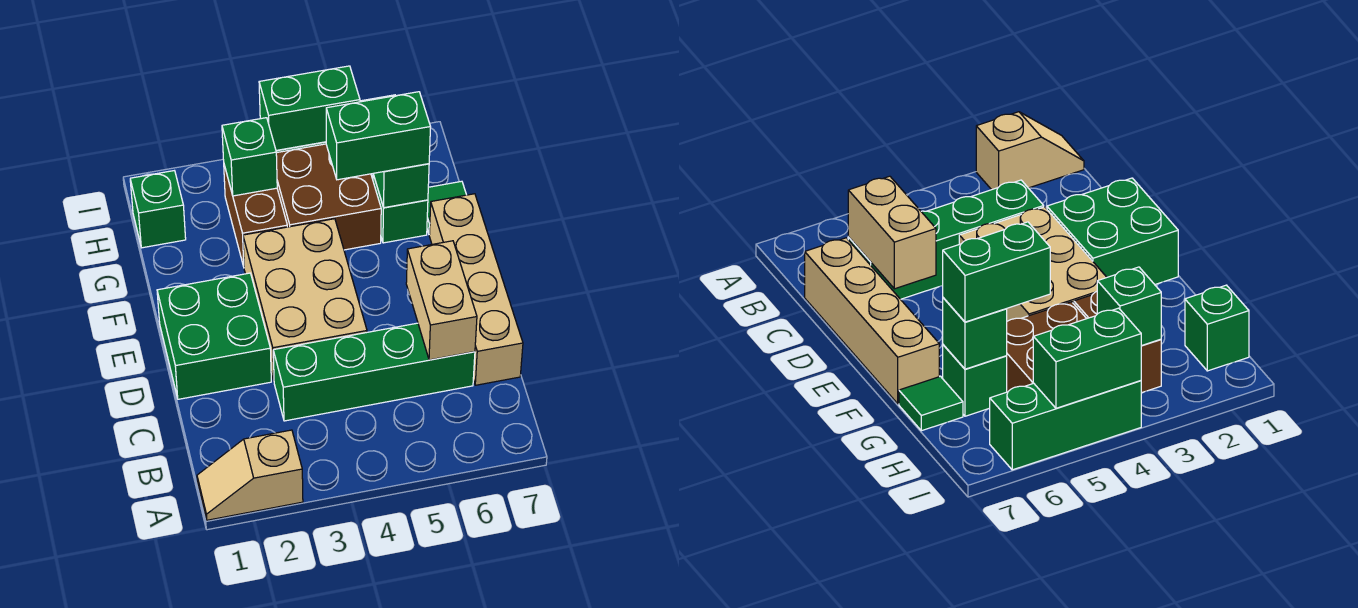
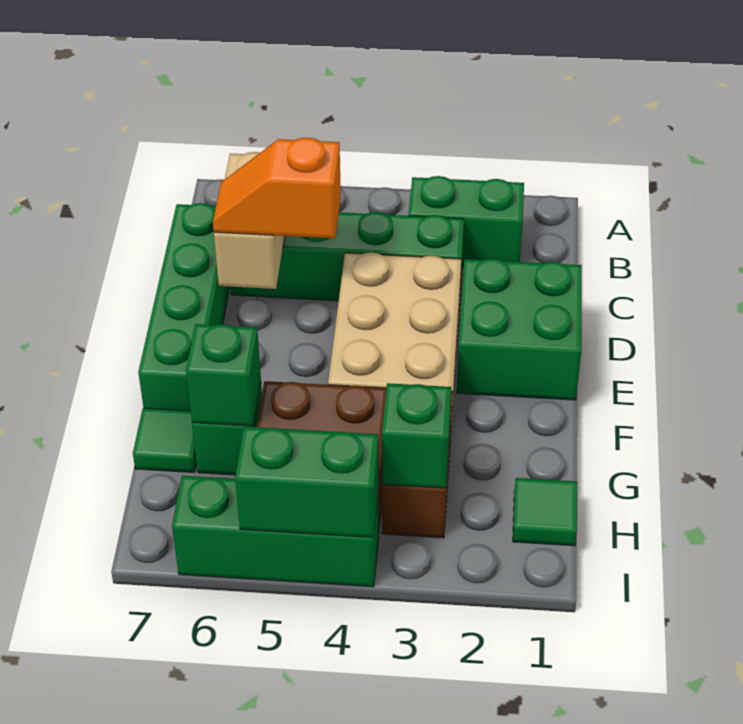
tan slope A1:A2 level 1 top 2 -> none
tan brick C7:F7 level 1 -> green brick C7:F7 level 1
none -> orange slope D5:D6 level 3 top 5
green brick G5:G6 level 3 -> green brick B2:B3 level 1
green brick H1 level 1 -> green tile H1 level 1

